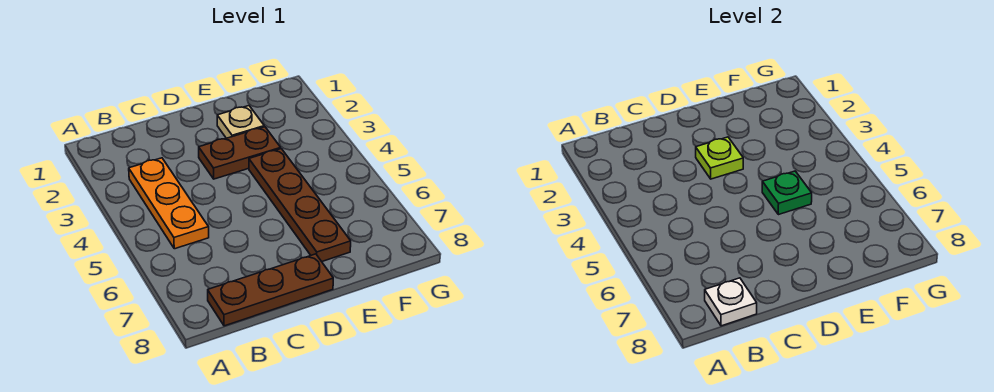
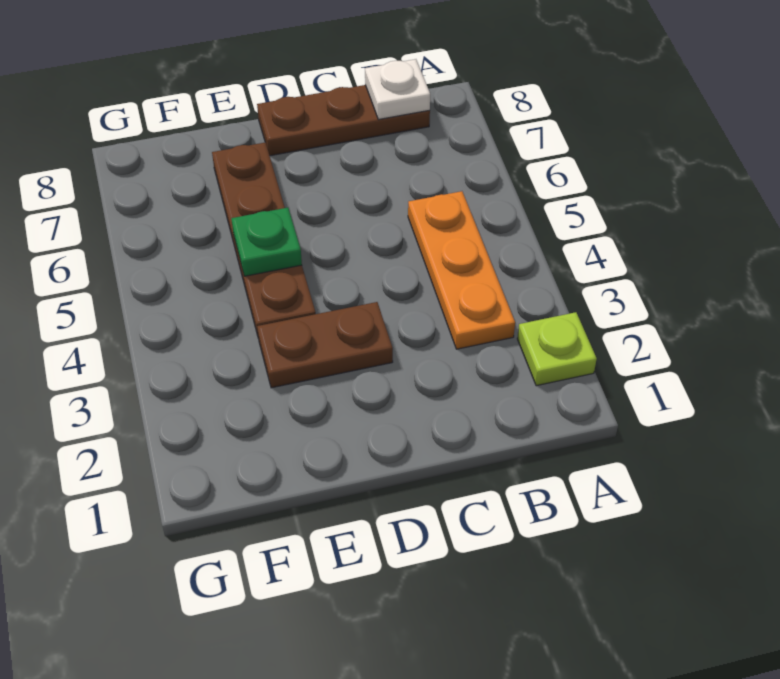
lime plate D3 level 2 -> lime plate A2 level 1
tan plate E2 level 1 -> none

